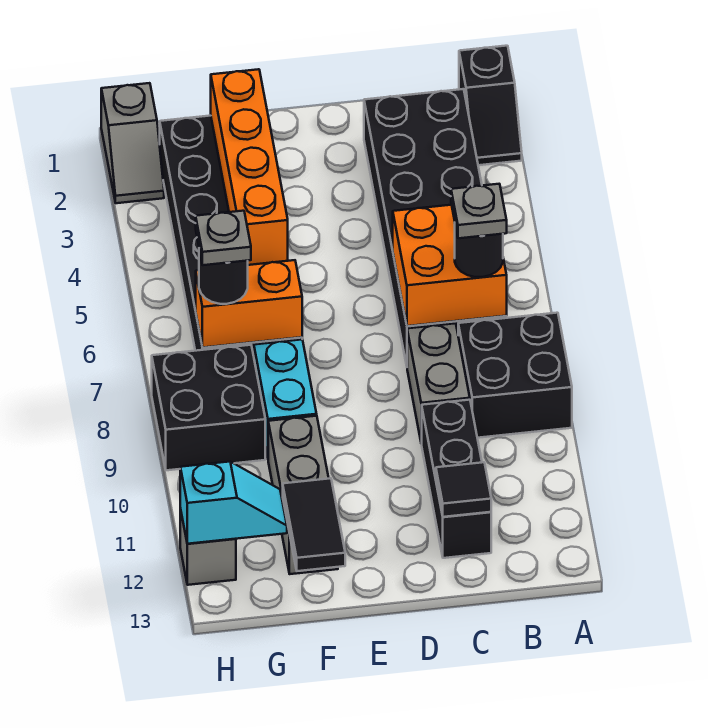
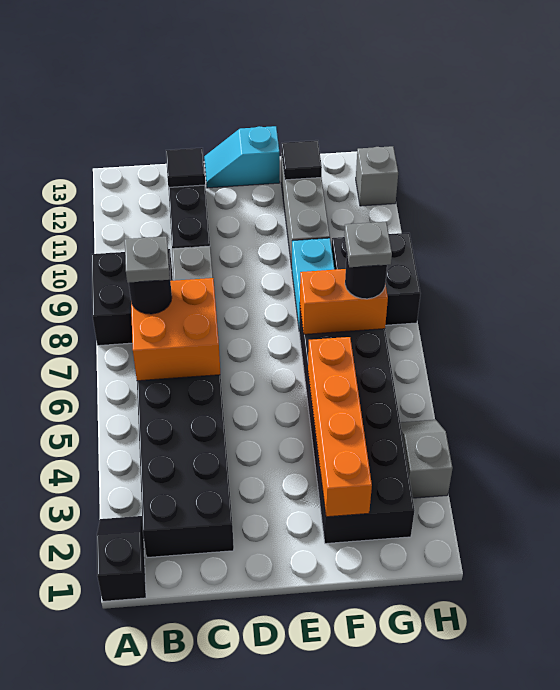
black tile F12:F13 level 2 -> black tile F12 level 2
cyan slope G12:H12 level 2 top H -> cyan slope D13:E13 level 1 top E
grey slope H1:H2 level 1 top 1 -> grey slope H3:H4 level 1 top 3

